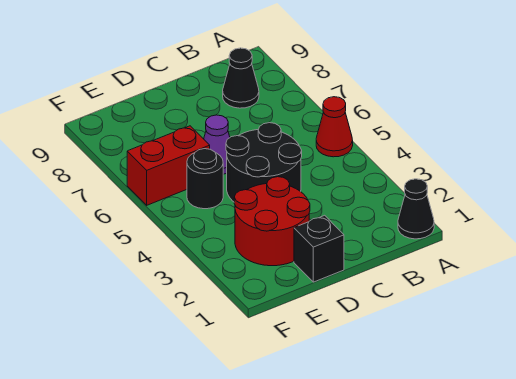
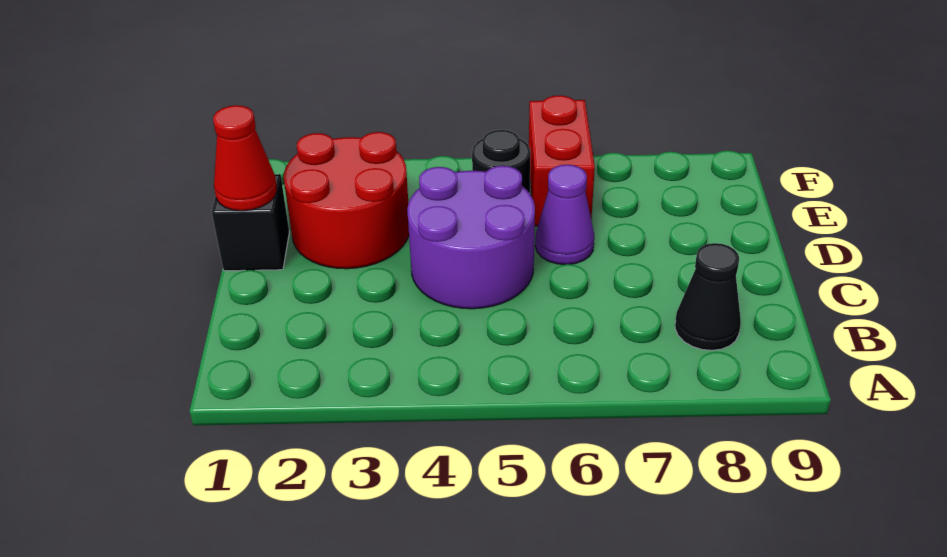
black cone A1 level 1 -> none
red cone A5 level 1 -> red cone D1 level 2
black round brick C4:D5 level 1 -> purple round brick C4:D5 level 1

